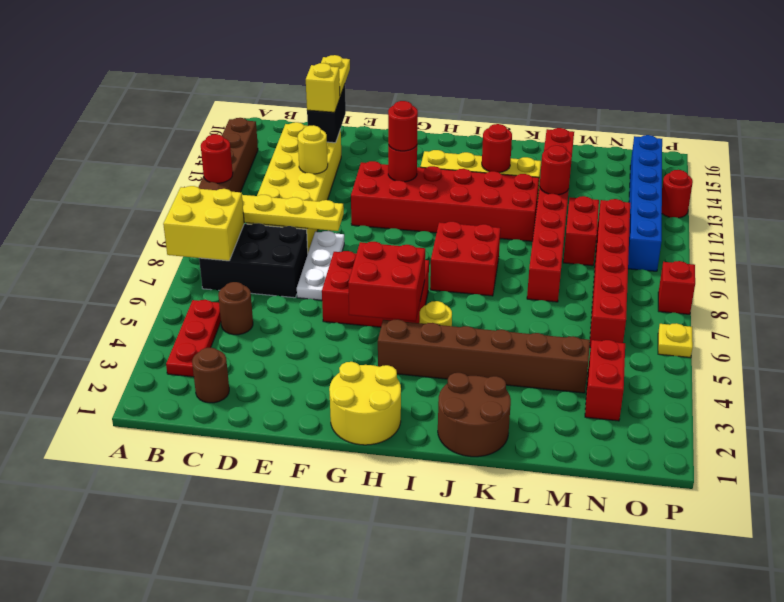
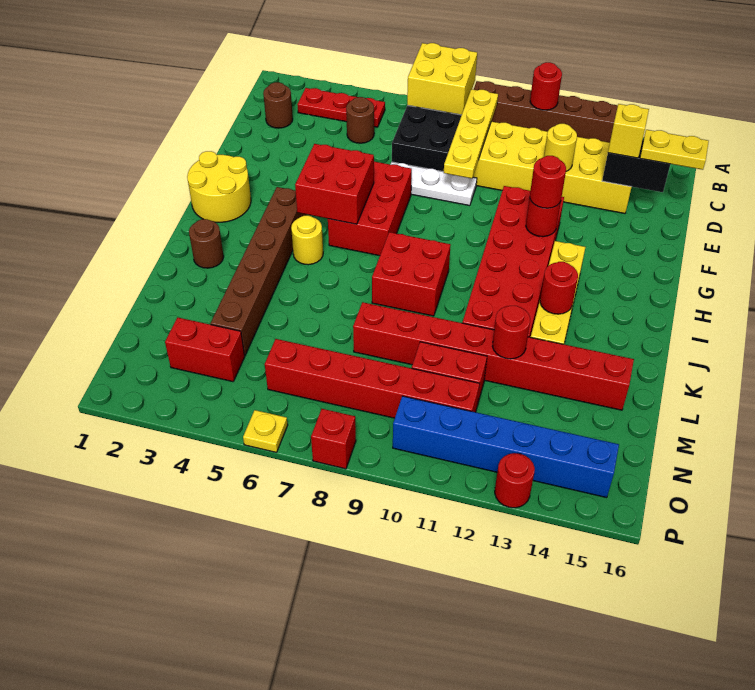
brown round brick J1:K2 level 1 -> brown round brick J2 level 1

